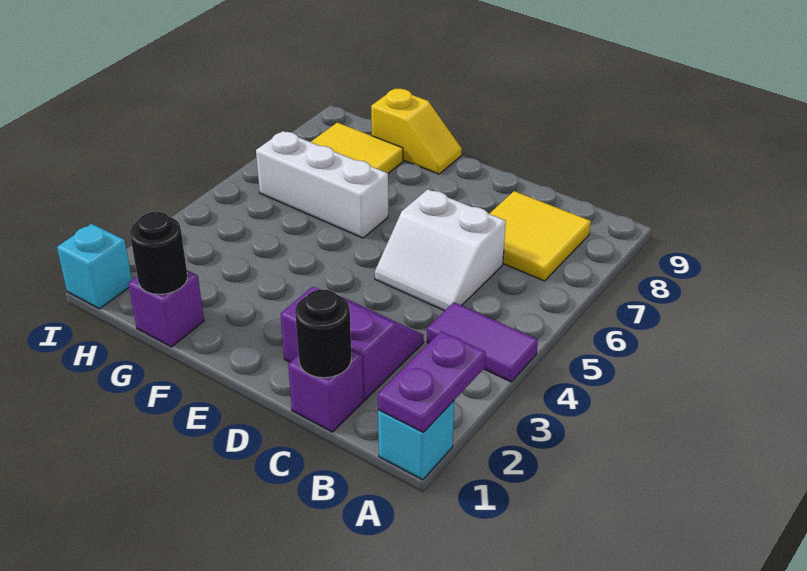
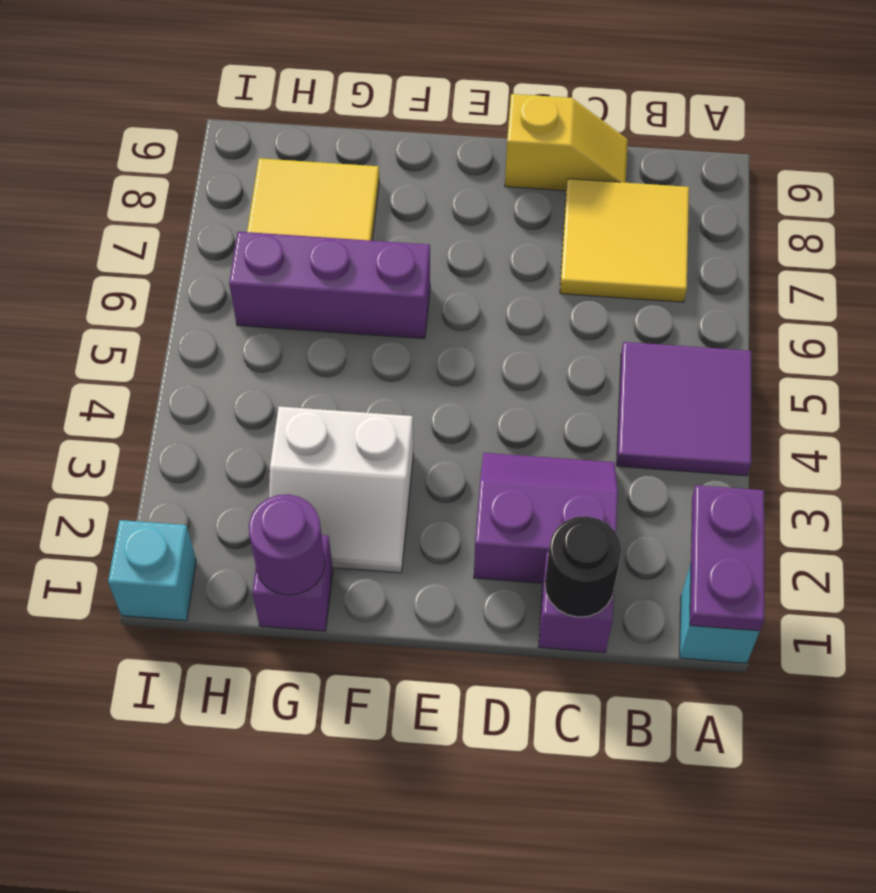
purple tile A4:B4 level 1 -> purple tile A4:B5 level 1
white slope C5:D6 level 1 top 6 -> white slope F2:G3 level 1 top 3
white brick F6:H6 level 1 -> purple brick F6:H6 level 1
yellow slope F9:G9 level 1 top G -> yellow slope C9:D9 level 1 top D
black round brick G1 level 2 -> purple round brick G1 level 2

